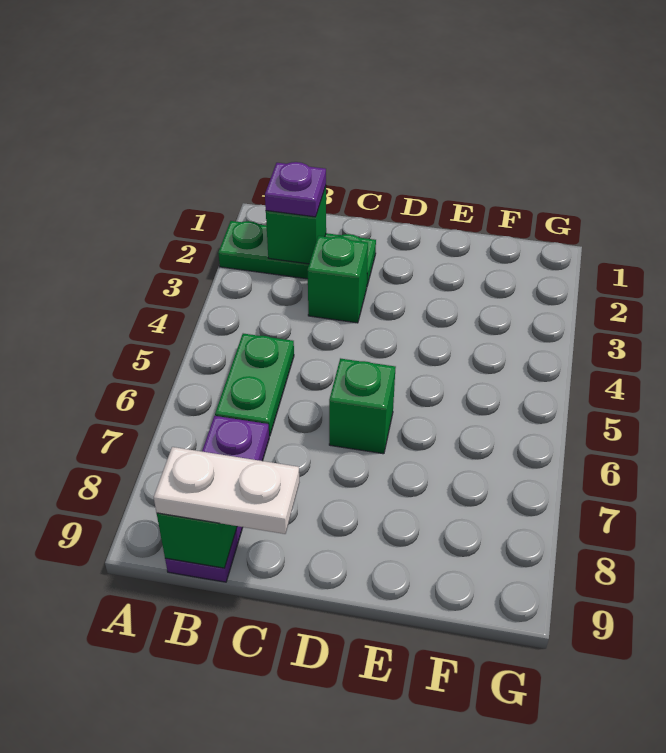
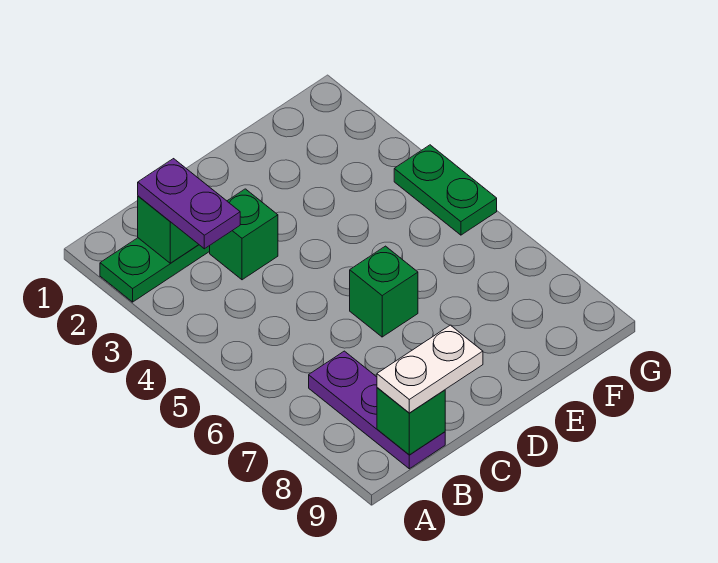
purple plate B2 level 3 -> purple plate B2:B3 level 3
green plate B5:B6 level 1 -> green plate G4:G5 level 1

